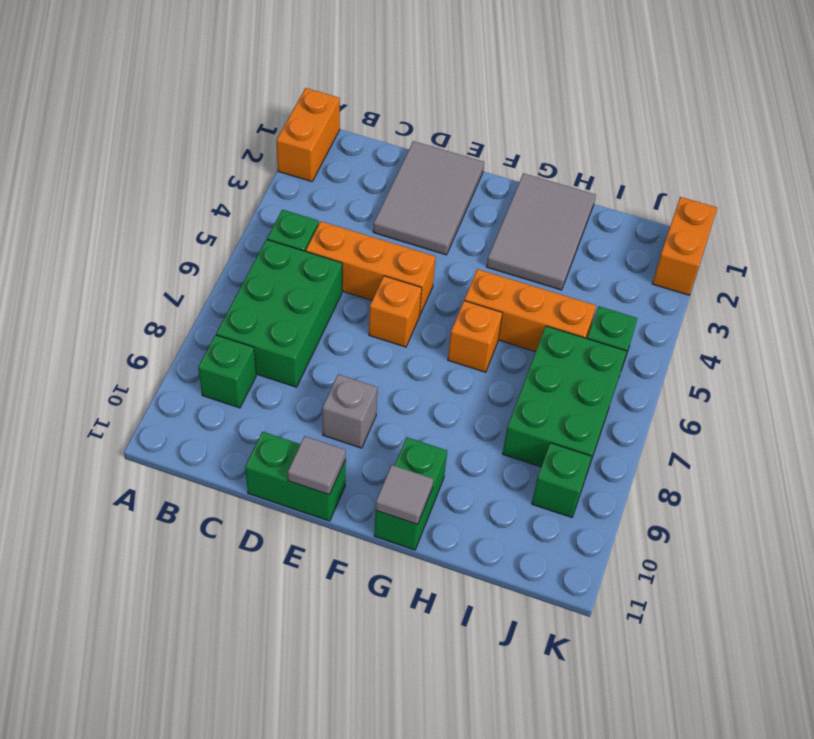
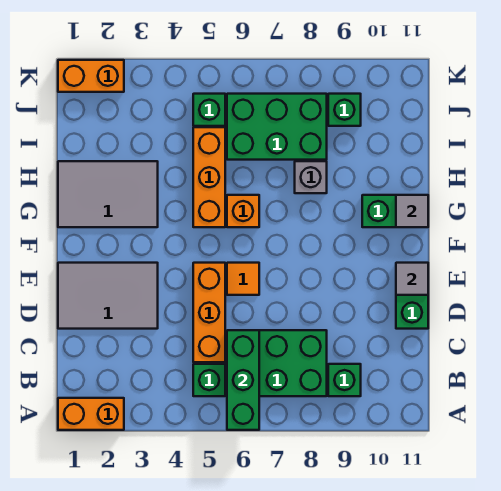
none -> green brick A6:C6 level 2
orange brick E6 level 1 -> orange tile E6 level 1
grey brick E9 level 1 -> grey brick H8 level 1

